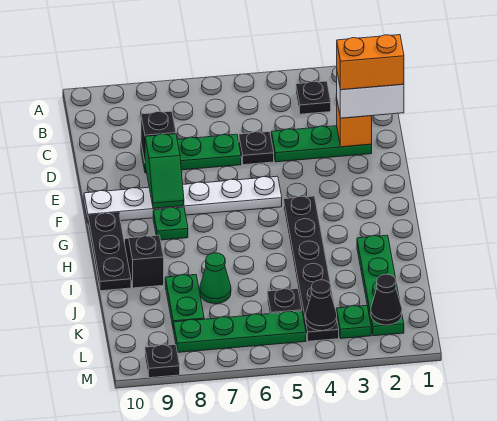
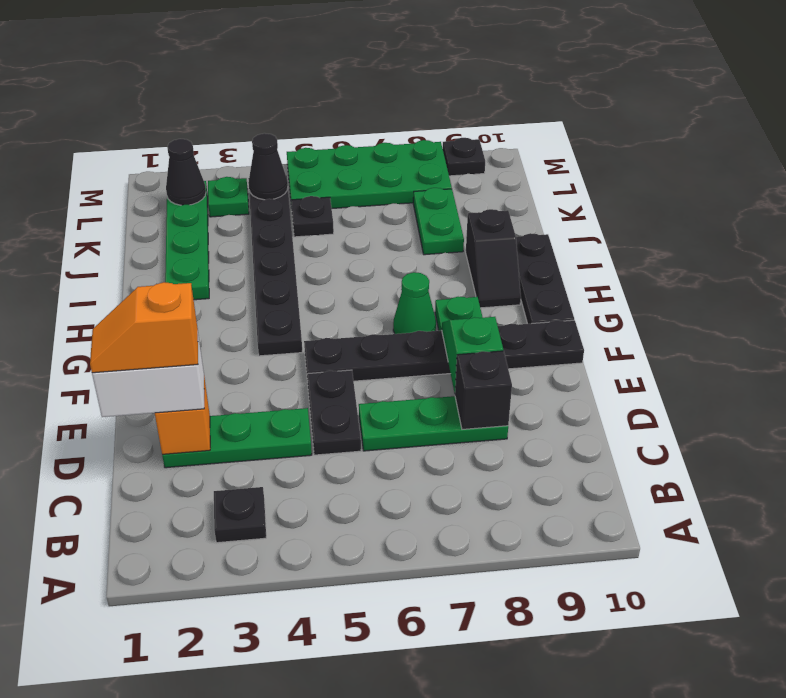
orange brick D1:D2 level 4 -> orange slope D1:D2 level 4 top 2
black plate D5 level 1 -> black plate D5:E5 level 1
white plate F5:F10 level 1 -> black plate F5:F10 level 1
green cone J7 level 1 -> green cone G7 level 1
green plate L5:L8 level 1 -> green plate L5:M8 level 1

